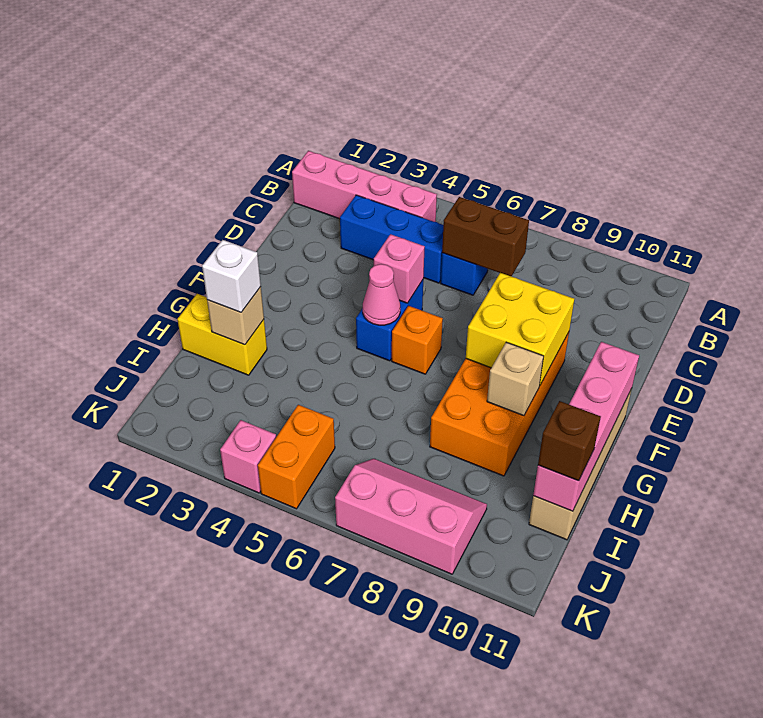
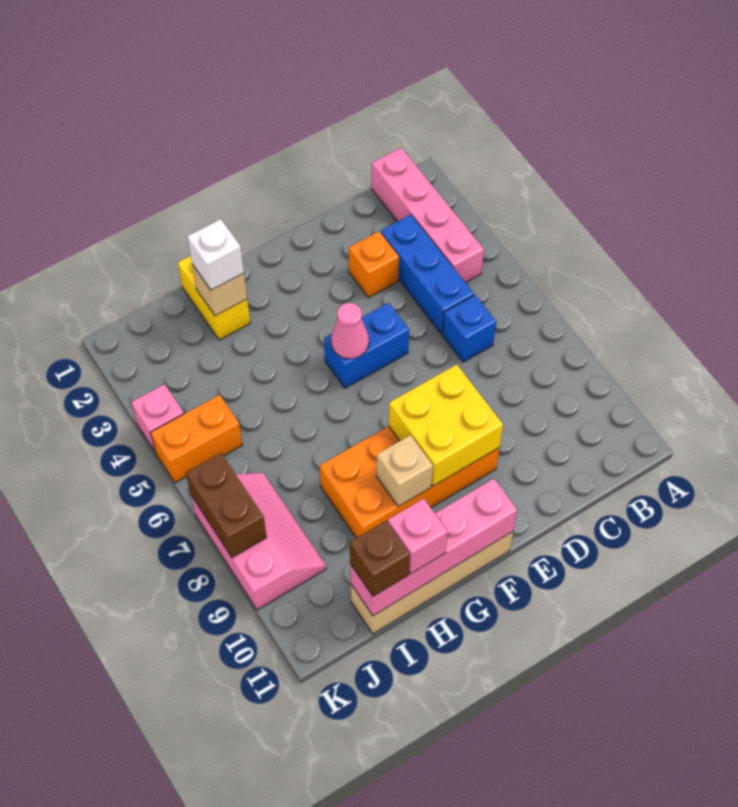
brown brick C6:C7 level 2 -> brown brick K7:K8 level 2
pink brick E5 level 2 -> pink brick H11 level 3
orange brick F6 level 1 -> orange brick D3 level 1

